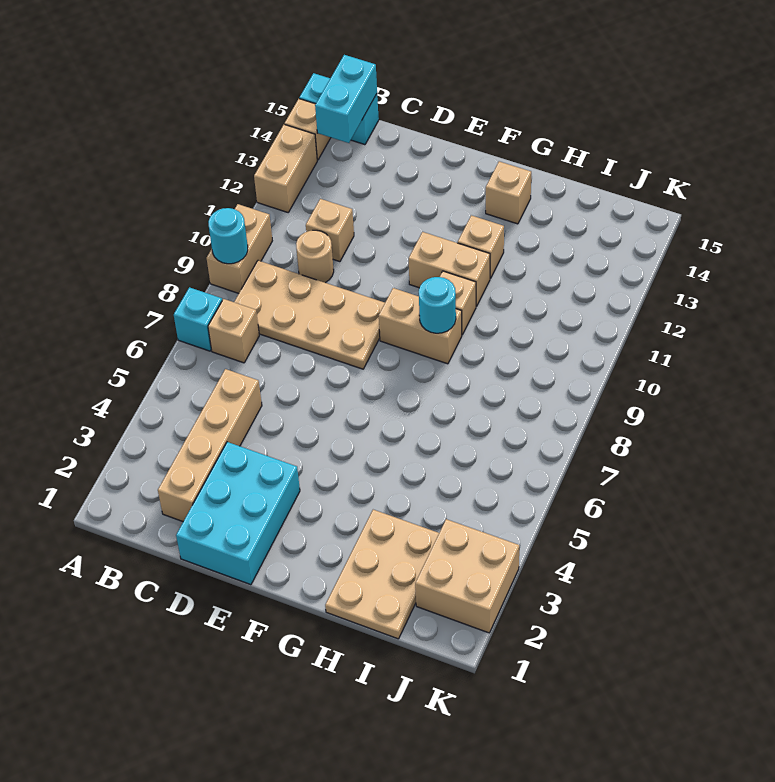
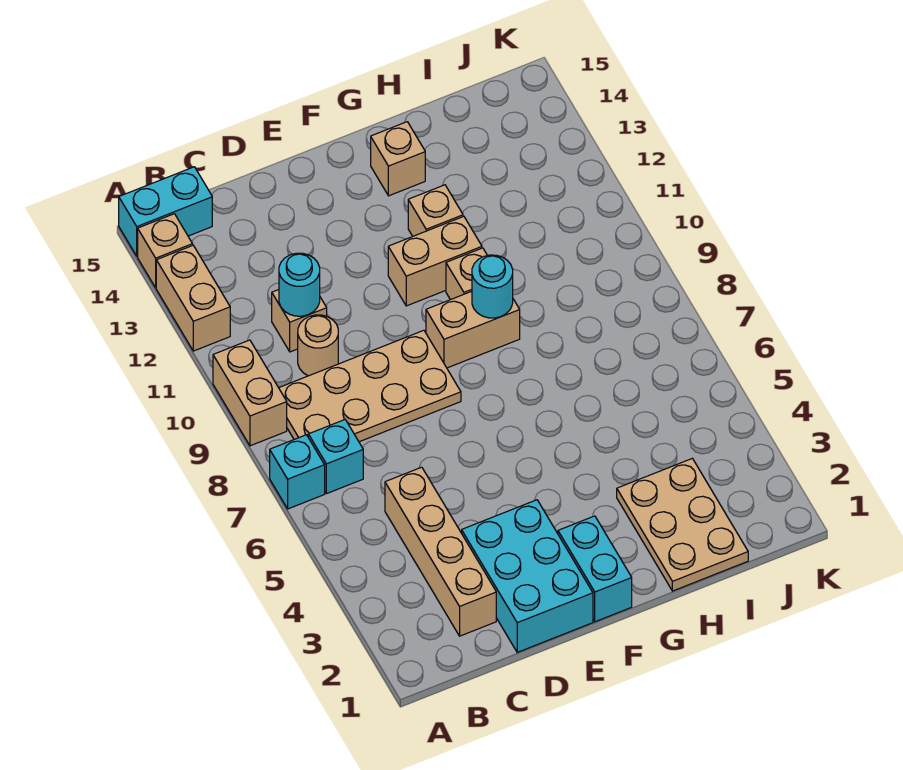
cyan round brick A9 level 2 -> cyan round brick C11 level 2
tan brick B7 level 1 -> cyan brick B7 level 1
cyan brick B14:B15 level 2 -> cyan brick F1:F2 level 1
tan brick J2:K3 level 1 -> none

